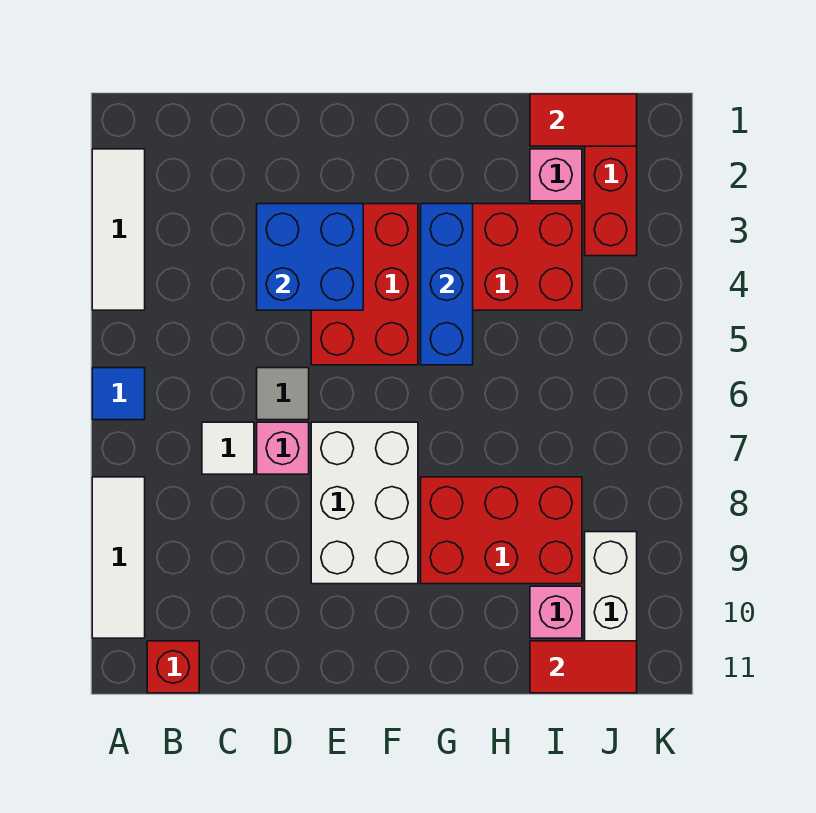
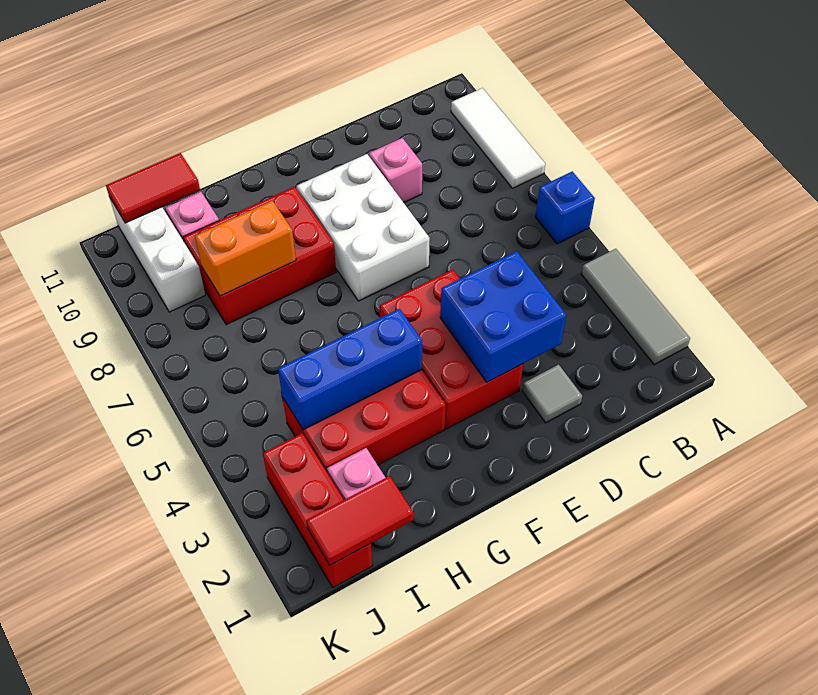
white tile A2:A4 level 1 -> grey tile A2:A4 level 1
blue tile A6 level 1 -> blue brick A6 level 1
red brick B11 level 1 -> none
white tile C7 level 1 -> none
grey tile D6 level 1 -> grey tile D2 level 1
pink brick D7 level 1 -> pink brick D9 level 1
blue brick G3:G5 level 2 -> blue brick G4:I4 level 2
none -> orange brick H8:I8 level 2

